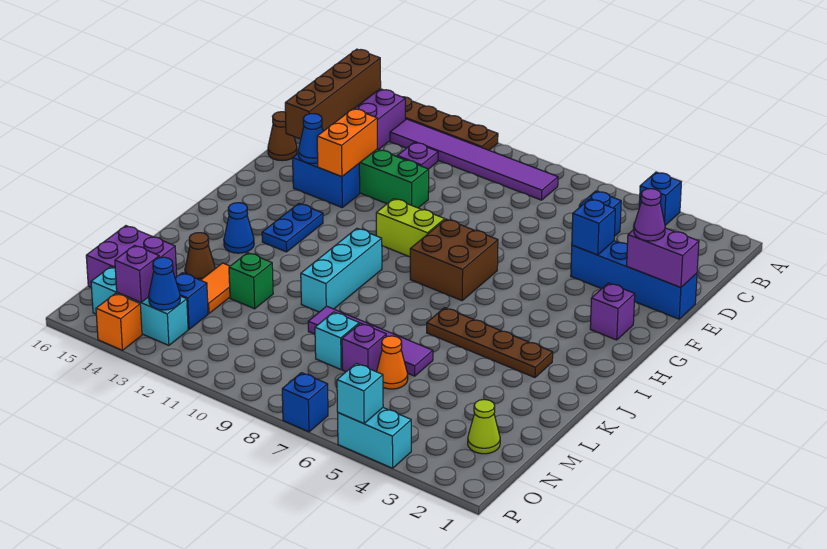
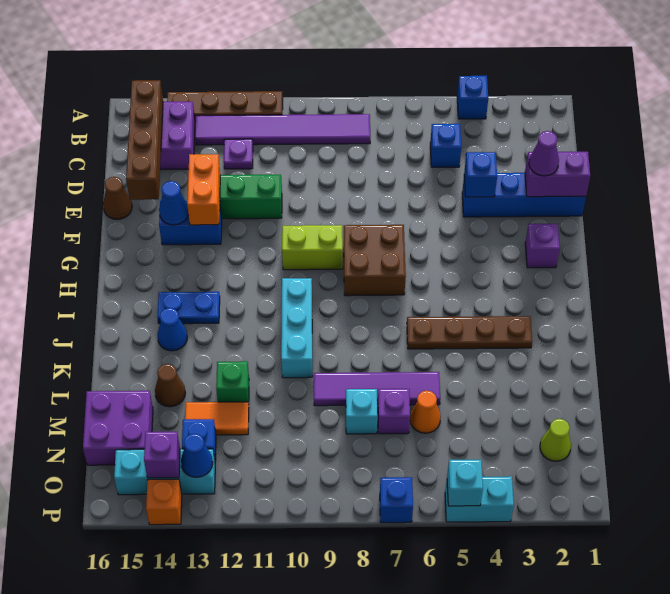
blue plate H13:I13 level 1 -> blue plate I13:I14 level 1
orange tile L13:M13 level 1 -> orange tile M12:M13 level 1

